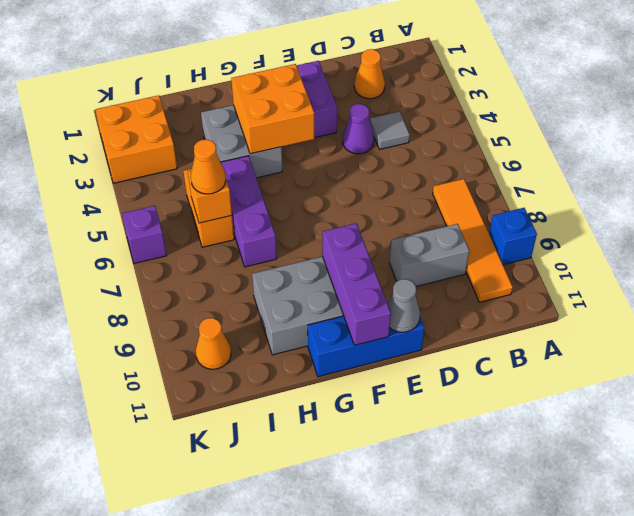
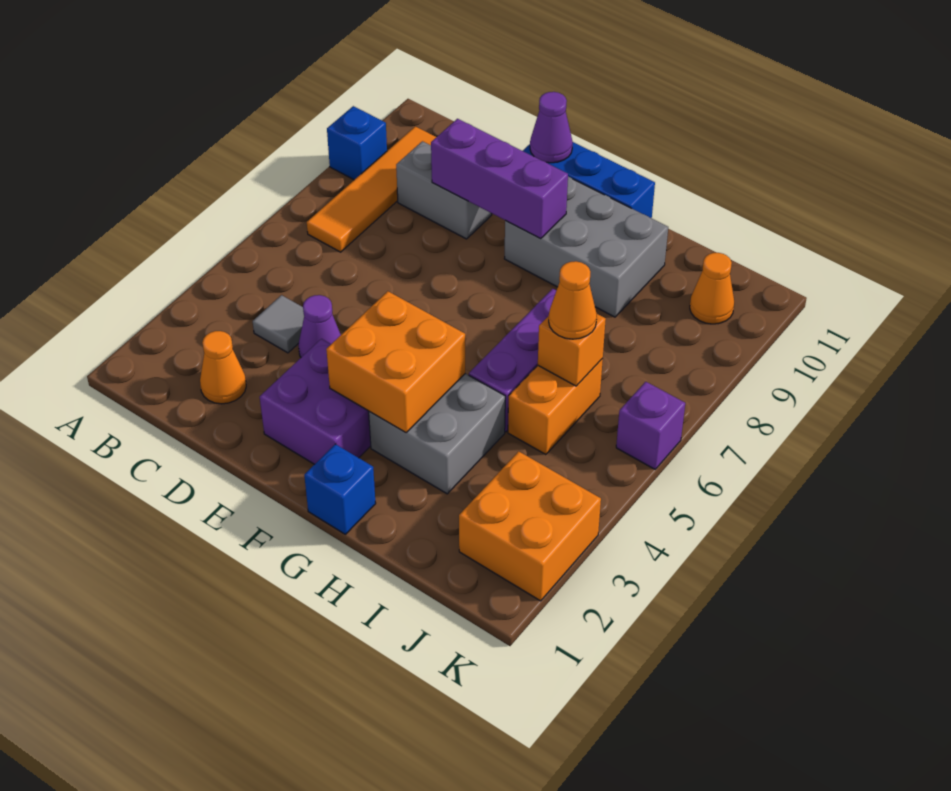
grey cone E11 level 2 -> purple cone E11 level 2
purple brick F9:F11 level 2 -> purple brick D9:F9 level 2
none -> blue brick G1 level 1

